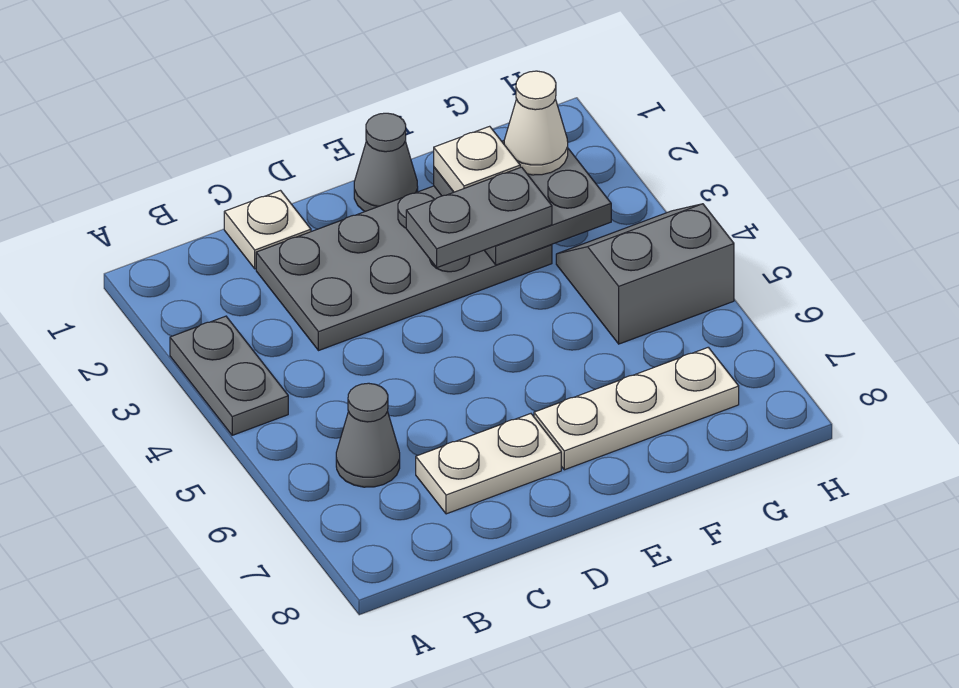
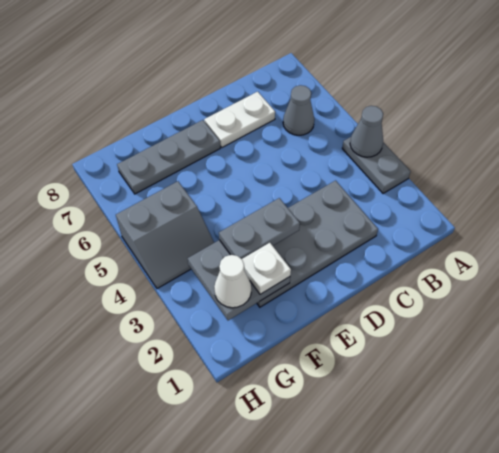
white plate C1 level 1 -> none
grey cone E1 level 1 -> grey cone A4 level 2
white plate E7:G7 level 1 -> grey plate E7:G7 level 1

